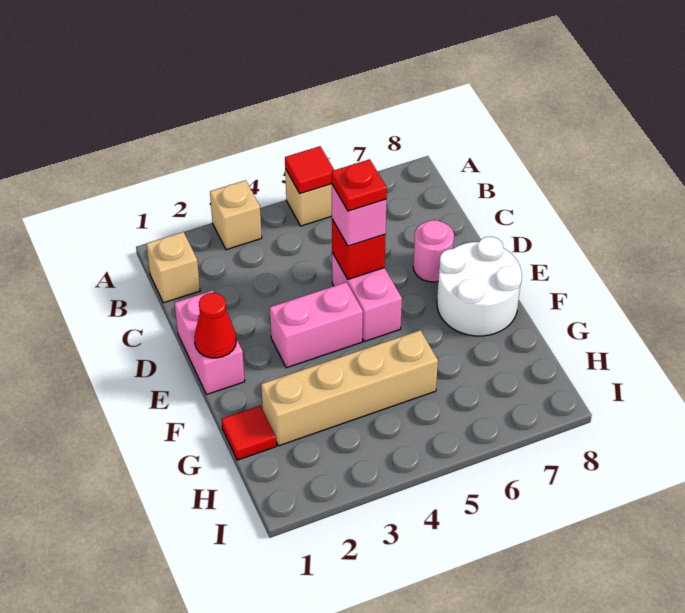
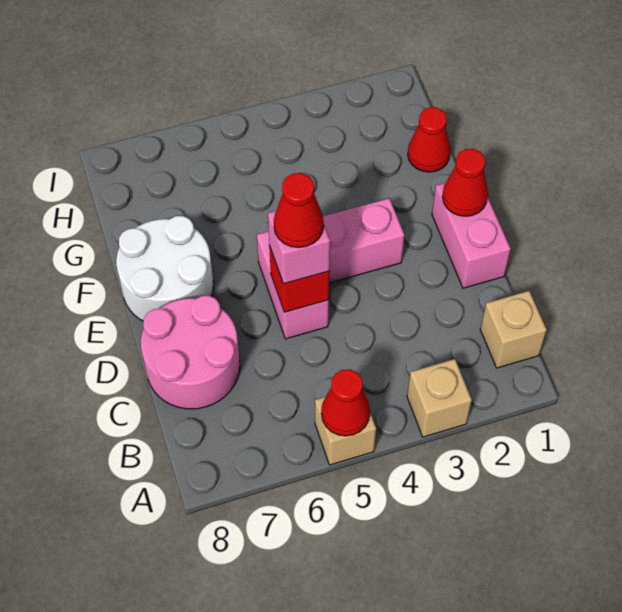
red tile A5 level 2 -> red cone A5 level 2
red plate D5 level 4 -> red cone D5 level 4
pink round brick D7 level 1 -> pink round brick C7:D8 level 1
red tile G1 level 1 -> red cone G1 level 1
tan brick G2:G5 level 1 -> none

